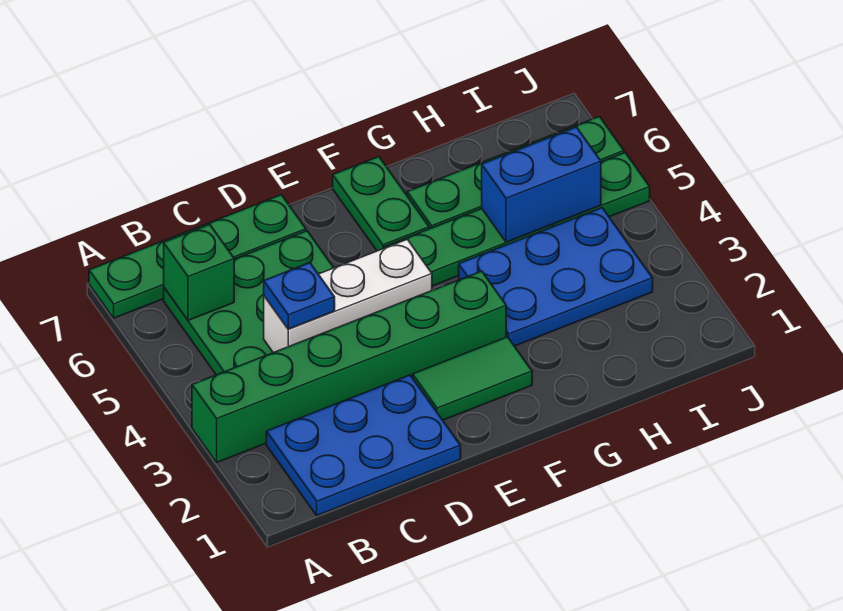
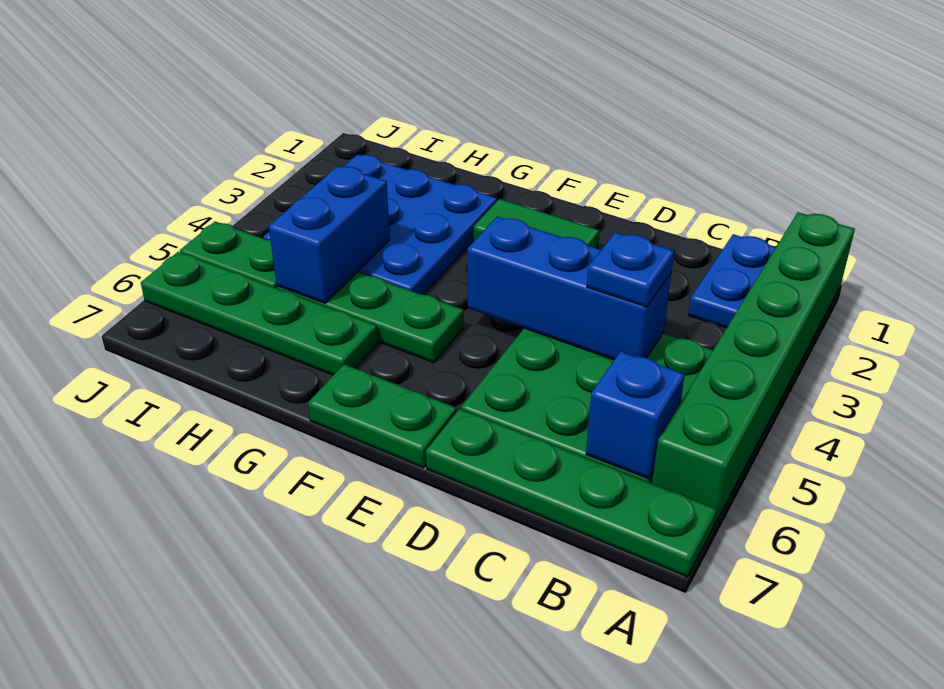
green brick A3:F3 level 1 -> green brick A1:A6 level 1
blue plate B1:D2 level 1 -> blue plate B1:B2 level 1
green brick B6 level 2 -> blue brick B6 level 2
white brick C4:E4 level 2 -> blue brick C4:E4 level 2
green plate F6:F7 level 1 -> green plate E7:F7 level 1
blue plate G3:I4 level 1 -> blue plate G2:I4 level 1
blue brick H5:I5 level 2 -> blue brick H4:H5 level 2

